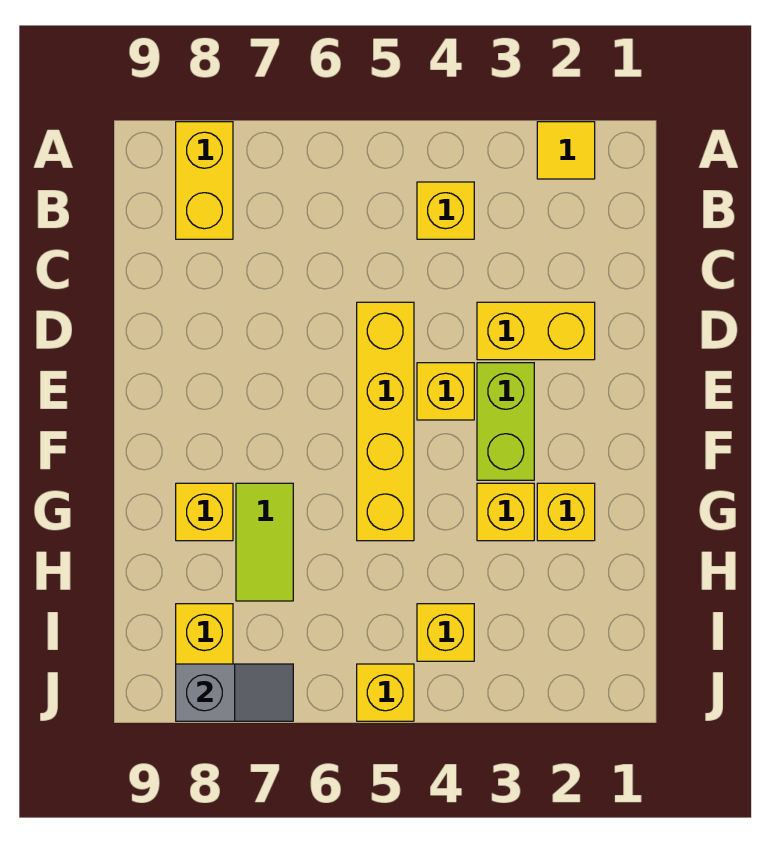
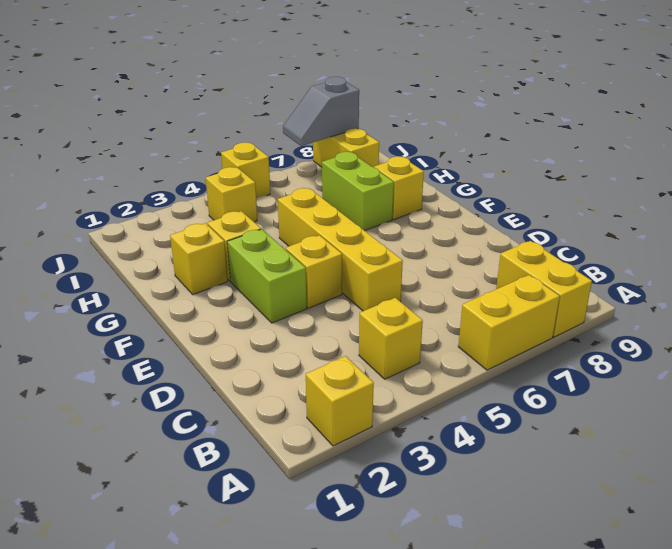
yellow tile A2 level 1 -> yellow brick A2 level 1
yellow brick D2:D3 level 1 -> yellow brick A6:A7 level 1
lime tile G7:H7 level 1 -> lime brick G7:H7 level 1

